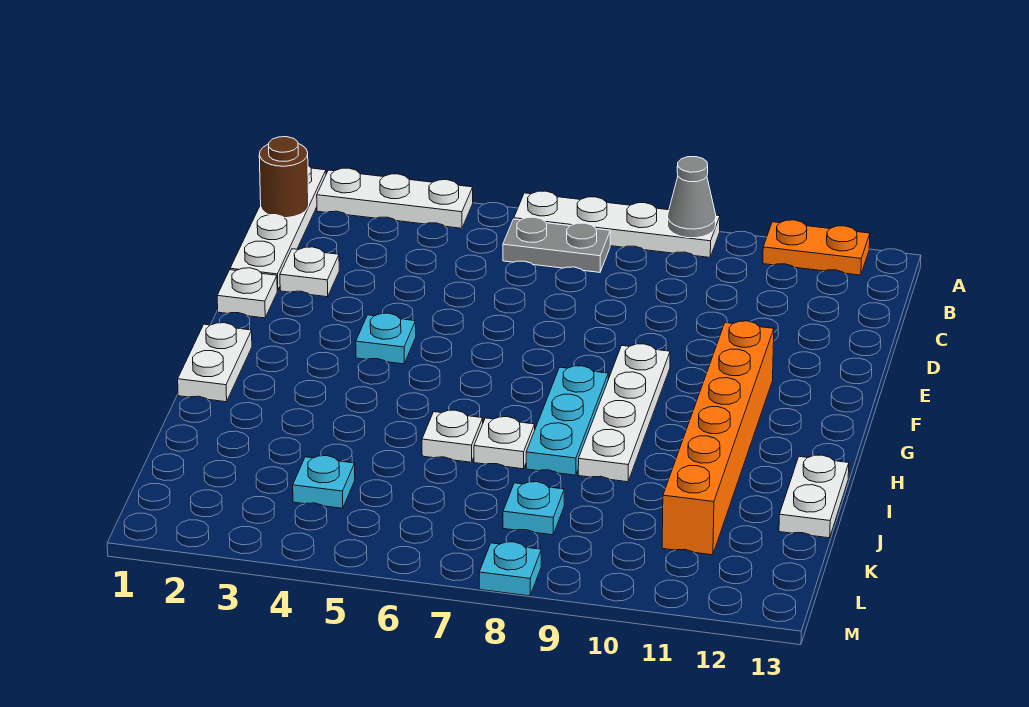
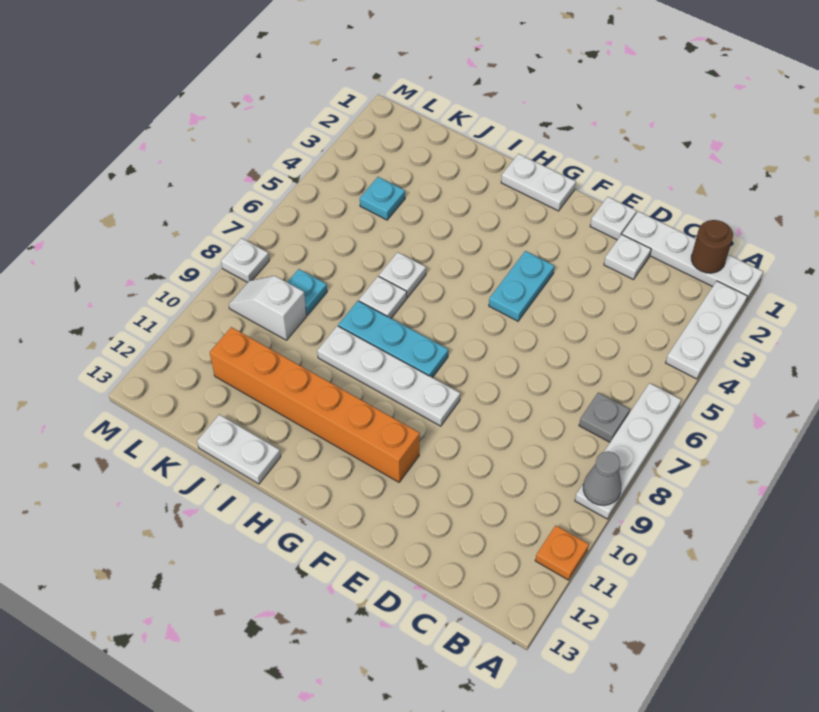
orange plate A11:A12 level 1 -> orange plate A11 level 1
grey plate B6:B7 level 1 -> grey plate B7 level 1
cyan plate F4 level 1 -> cyan plate F4:F5 level 1
none -> white slope K9:L9 level 1 top K
cyan plate M8 level 1 -> white plate M8 level 1

